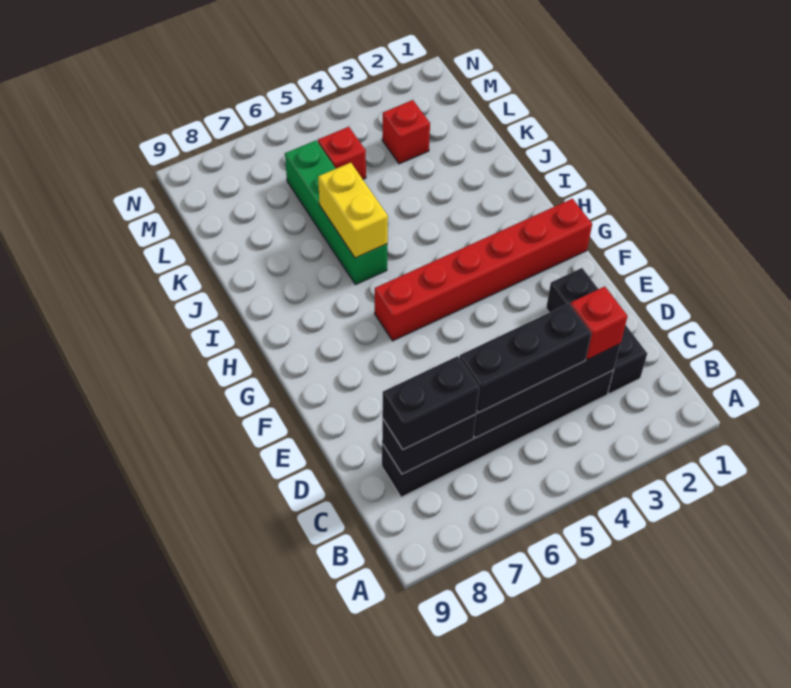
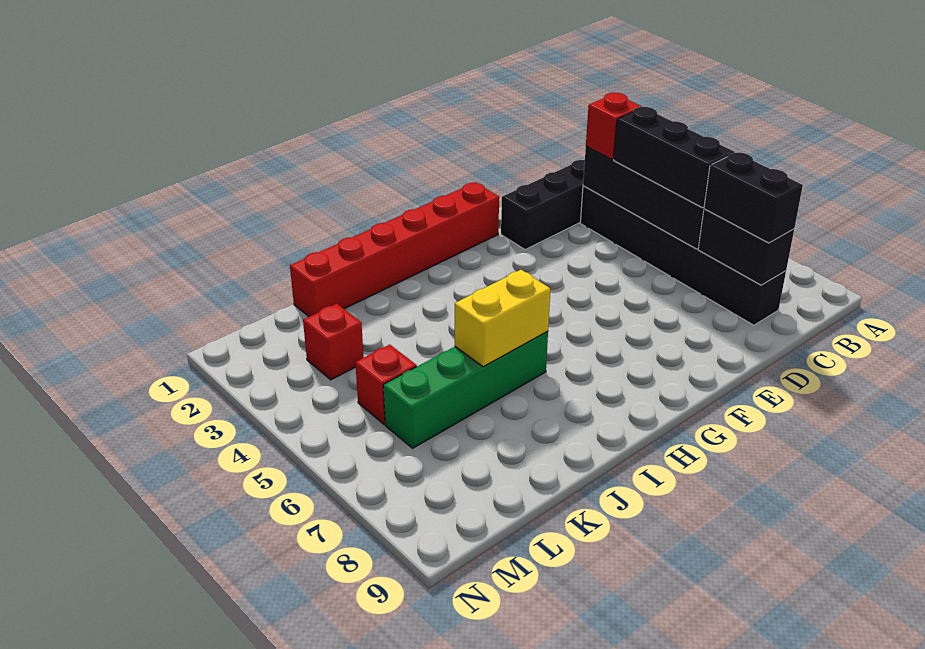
red brick G1:G6 level 1 -> red brick F1:K1 level 1

